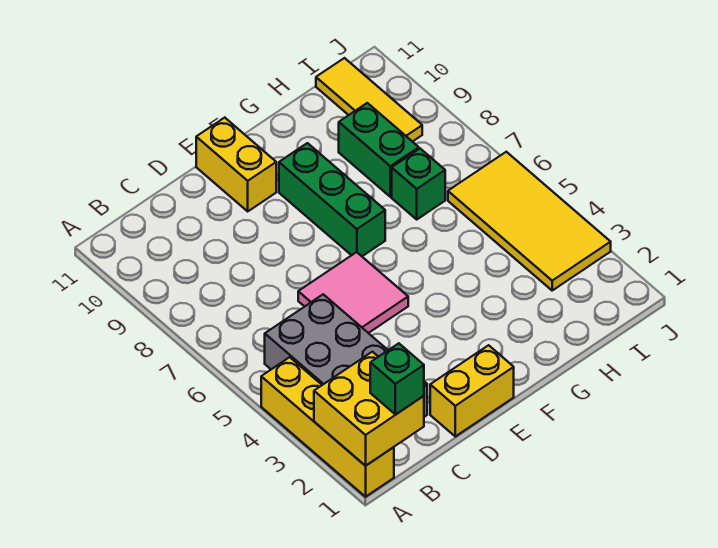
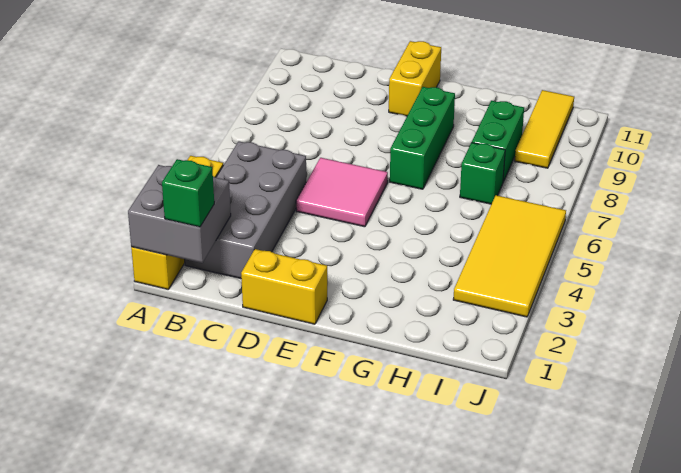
yellow brick A1:B2 level 2 -> grey brick A1:B2 level 2

